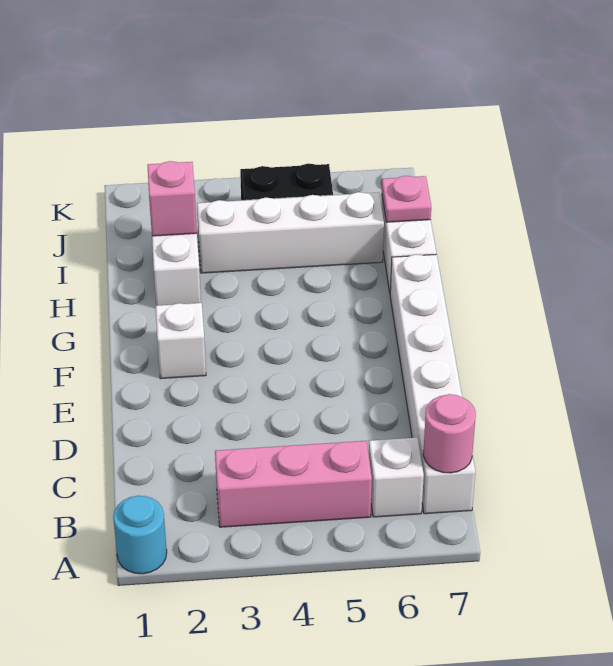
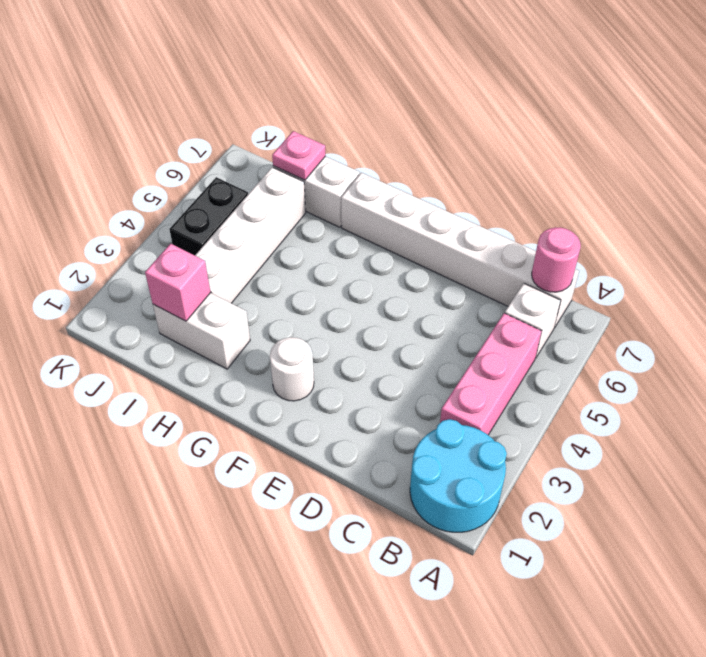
cyan round brick A1 level 1 -> cyan round brick A1:B2 level 1
white brick F2 level 1 -> white round brick F2 level 1

